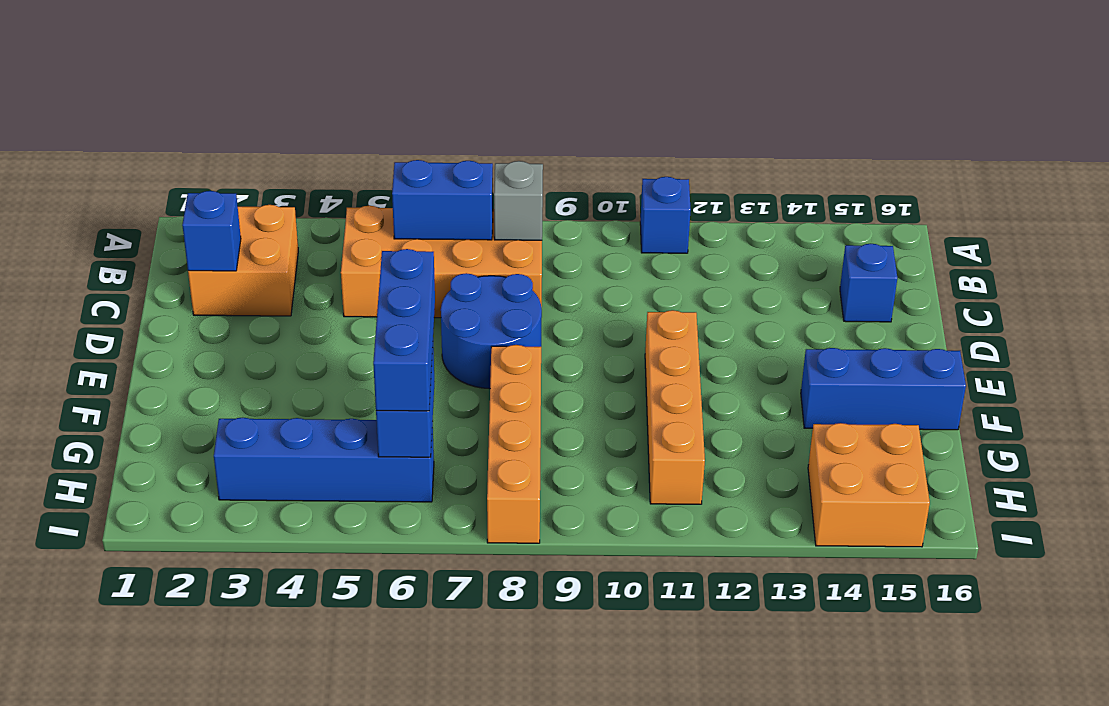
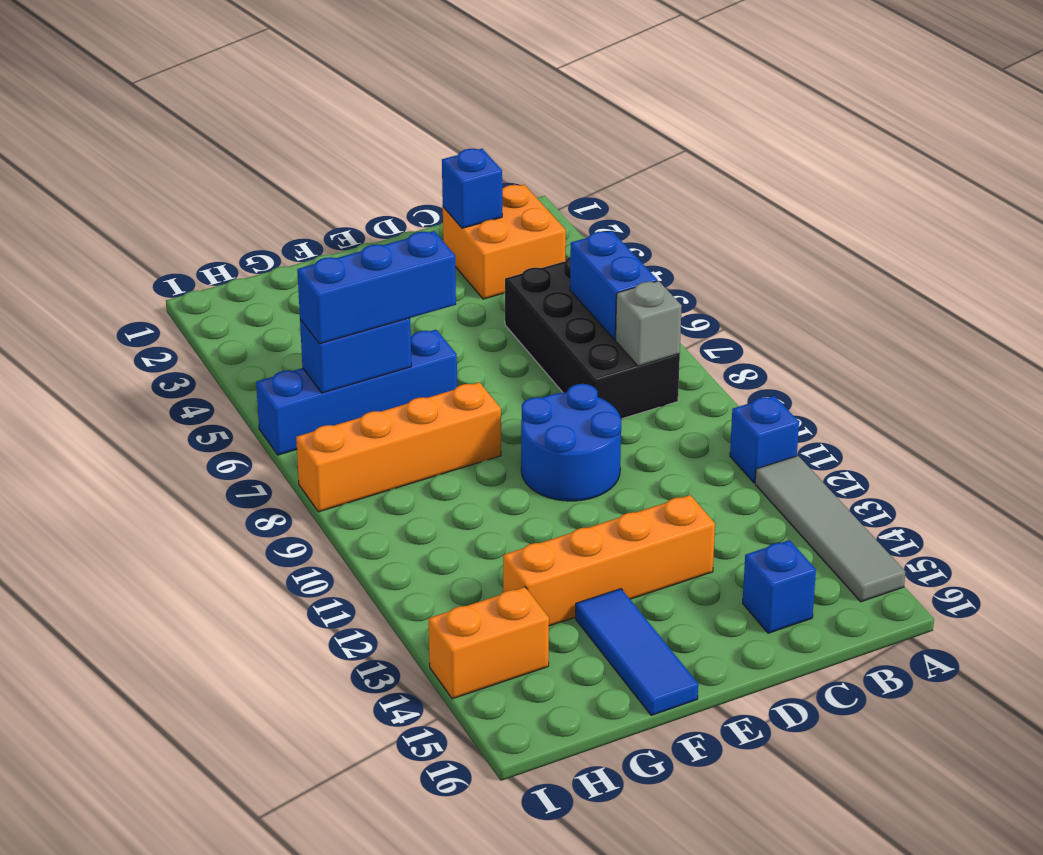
none -> grey tile A12:A15 level 1
orange brick B5:C8 level 1 -> black brick B5:C8 level 1
blue round brick D7:E8 level 1 -> blue round brick D9:E10 level 1
orange brick E11:H11 level 1 -> orange brick D13:G13 level 1
blue brick F14:F16 level 1 -> blue tile F14:F16 level 1
blue brick H3:H6 level 1 -> blue brick F6:I6 level 1
orange brick H14:I15 level 1 -> orange brick H14:I14 level 1

